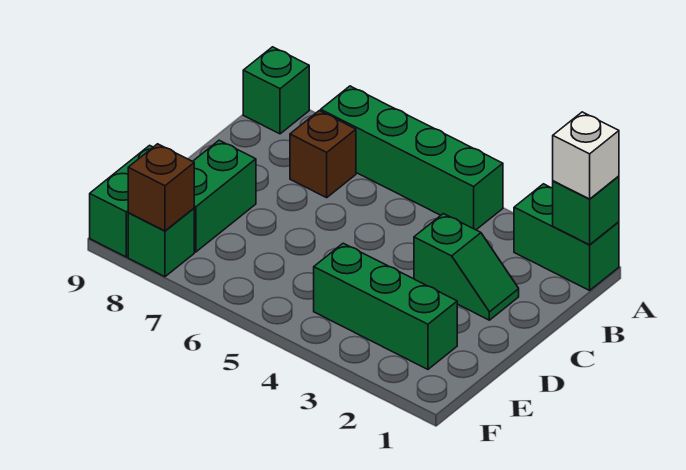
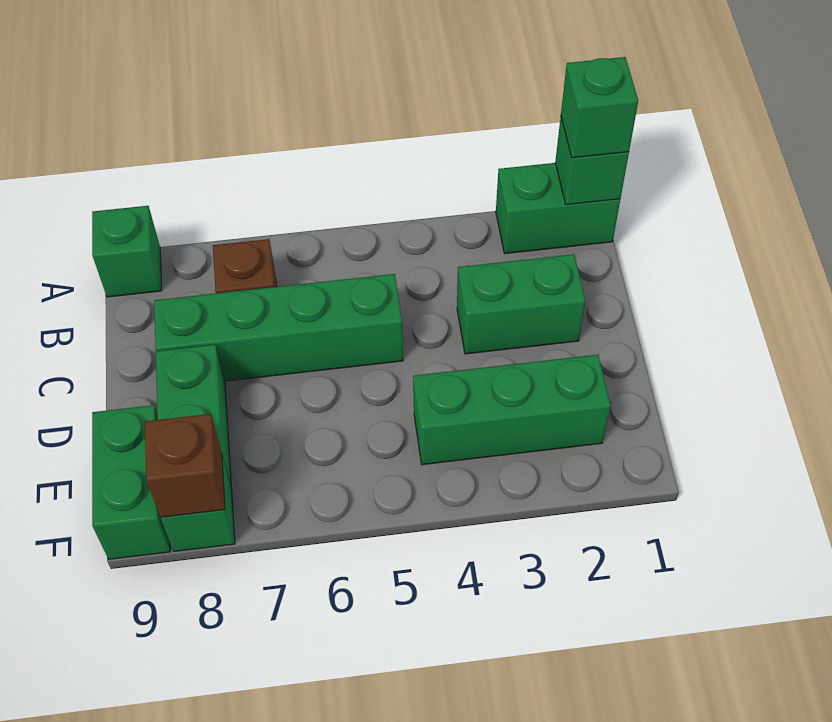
white brick A1 level 3 -> green brick A1 level 3
green brick A4:A7 level 1 -> green brick C5:C8 level 1
green slope C2:C3 level 1 top 3 -> green brick C2:C3 level 1

